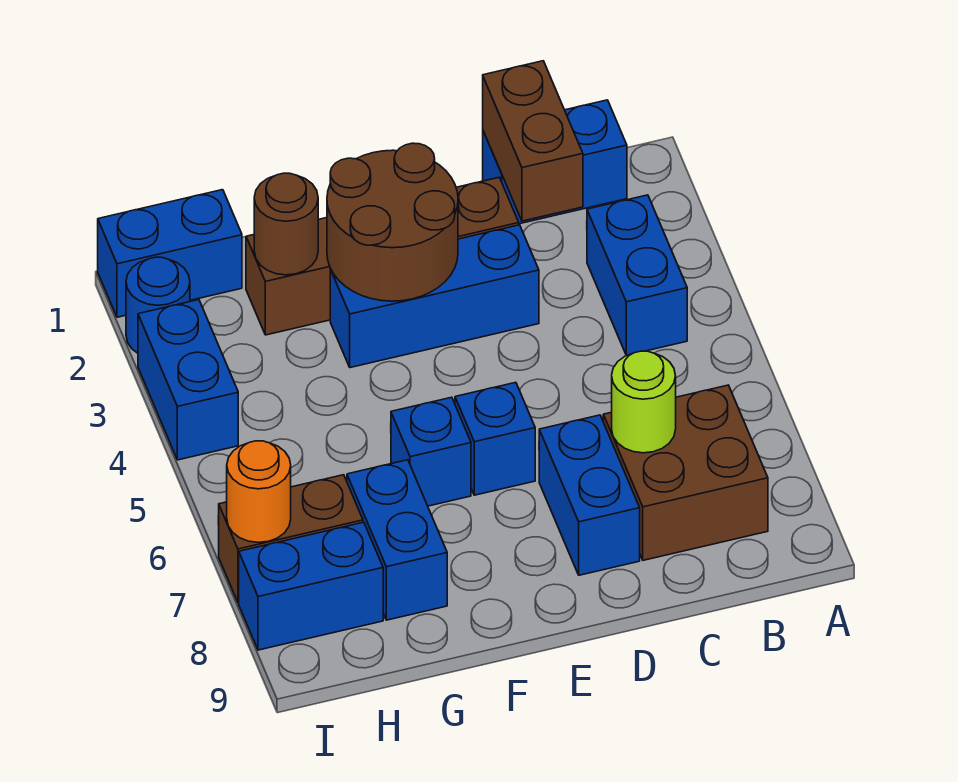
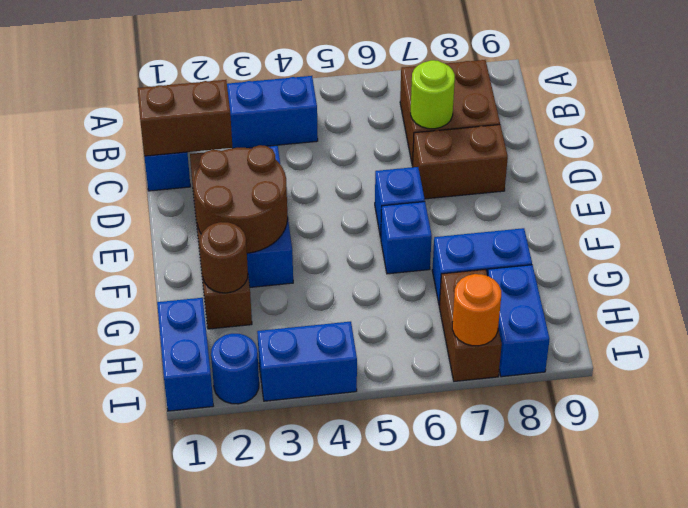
blue brick D7:D8 level 1 -> brown brick D7:D8 level 1

